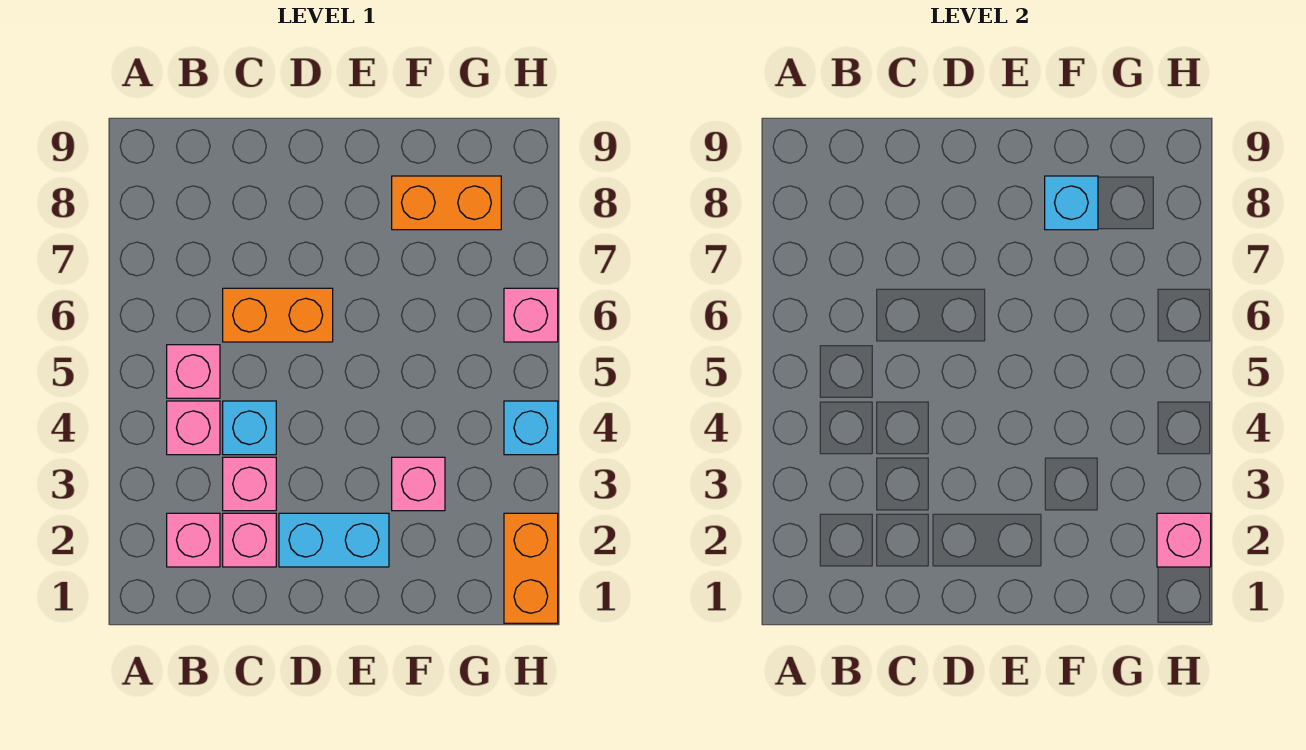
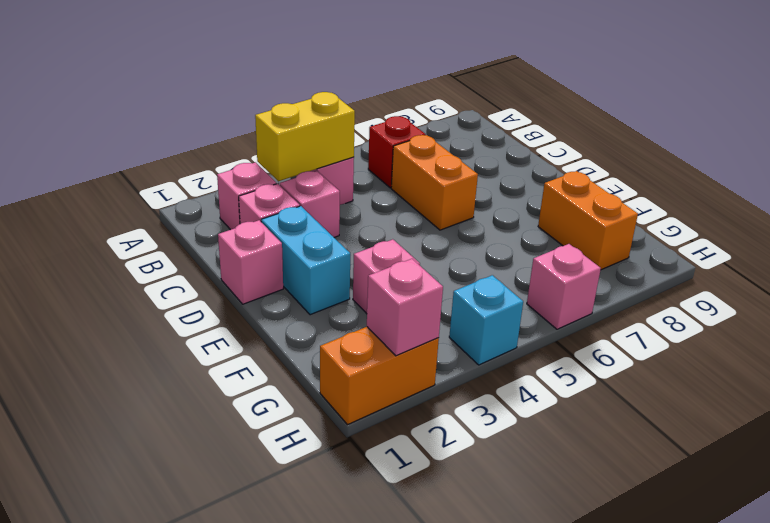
none -> yellow brick B3:B4 level 2
pink brick B5 level 1 -> pink brick D1 level 1
none -> red brick B6 level 1
cyan brick C4 level 1 -> none
cyan brick F8 level 2 -> none

